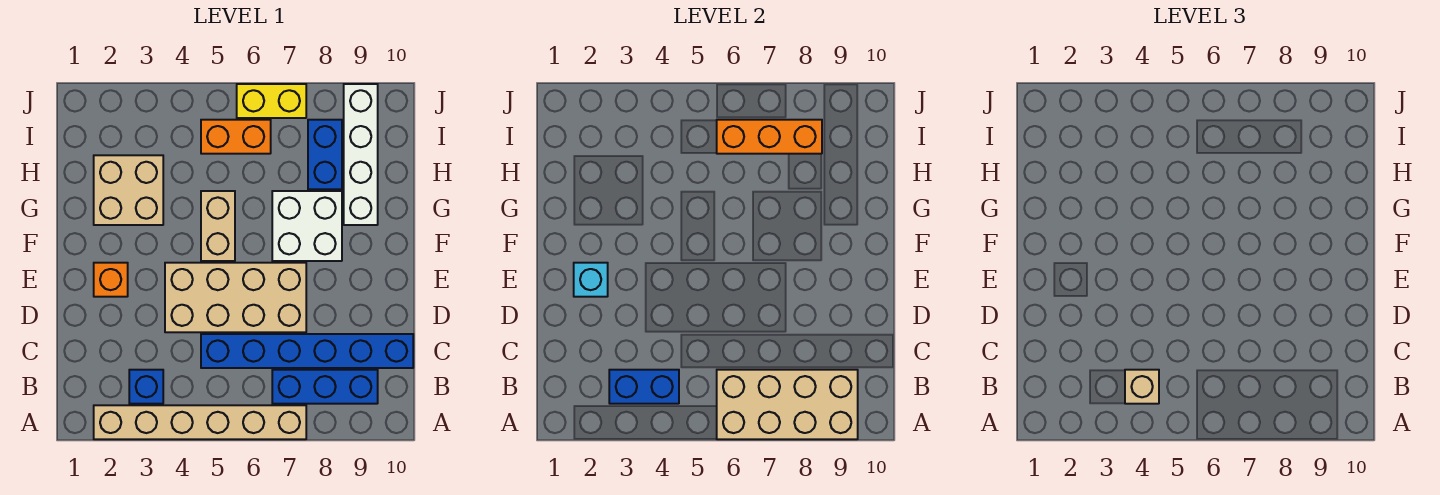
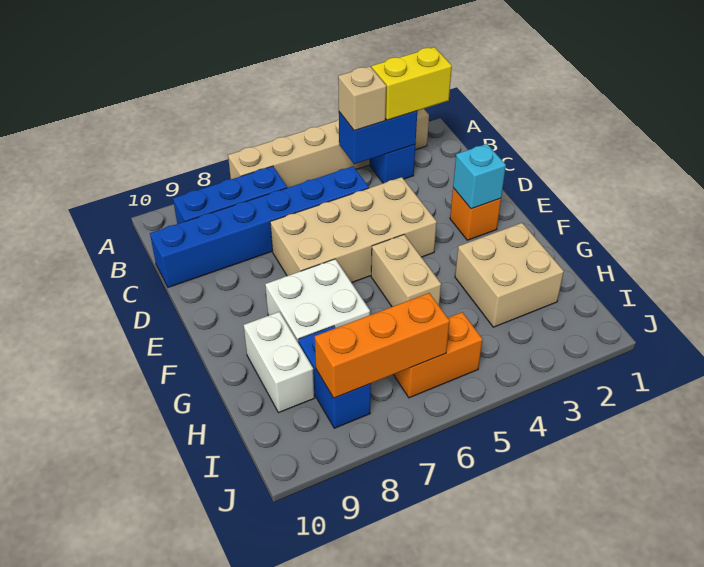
tan brick A6:B9 level 2 -> none
white brick G9:J9 level 1 -> white brick G9:H9 level 1
yellow brick J6:J7 level 1 -> yellow brick B2:B3 level 3

